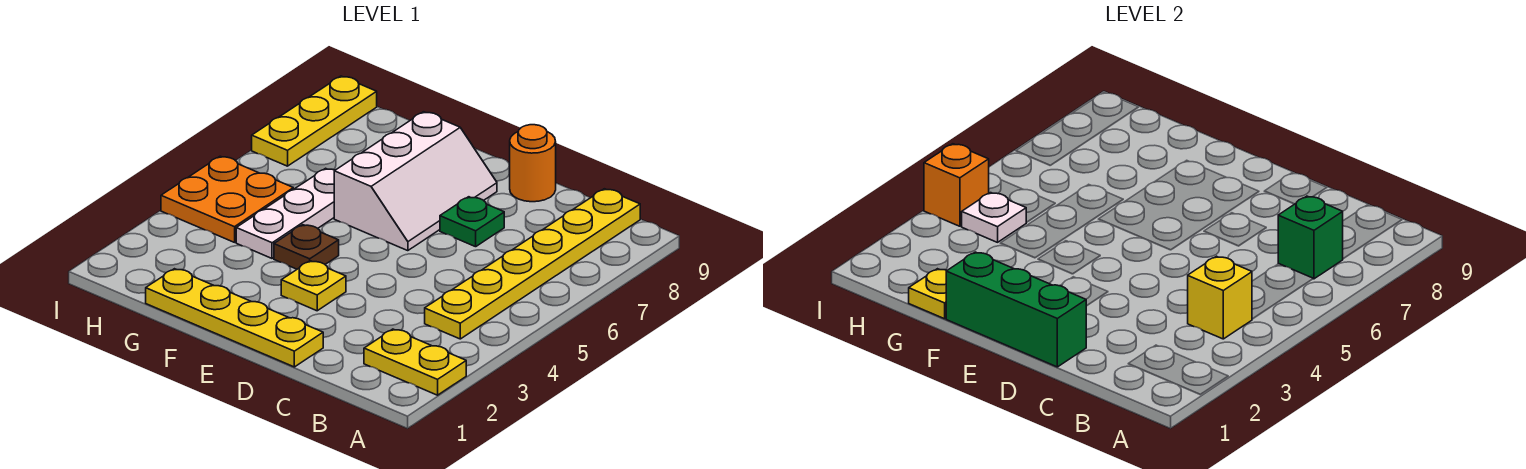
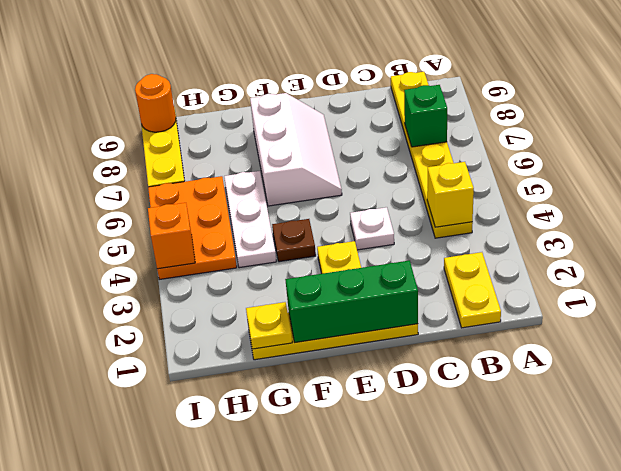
yellow plate A2:B2 level 1 -> yellow plate B1:B2 level 1
green plate D7 level 1 -> none
orange round brick D9 level 1 -> orange round brick I9 level 2
orange plate H4:I5 level 1 -> orange plate H4:I6 level 1
white plate H4 level 2 -> white plate D4 level 1

